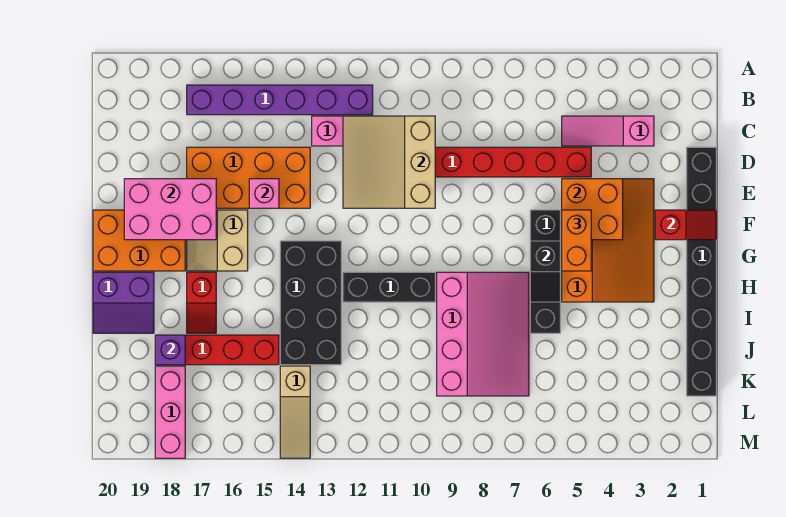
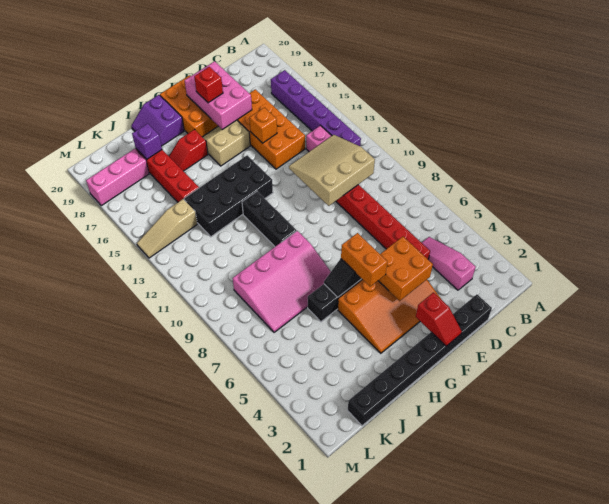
pink brick E15 level 2 -> orange brick E15 level 2
orange brick F5:G5 level 3 -> orange brick G5:G6 level 3
none -> red brick F18 level 3

